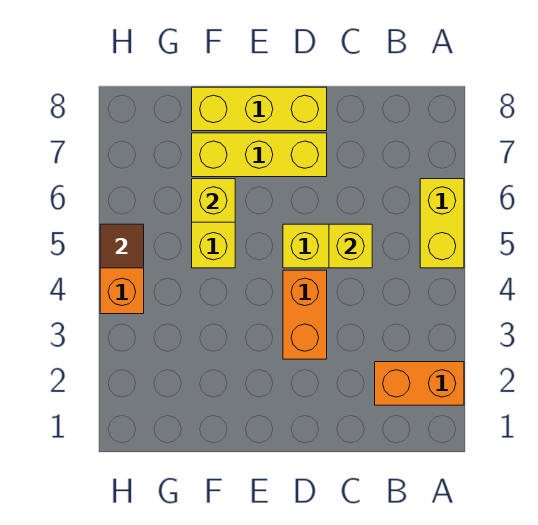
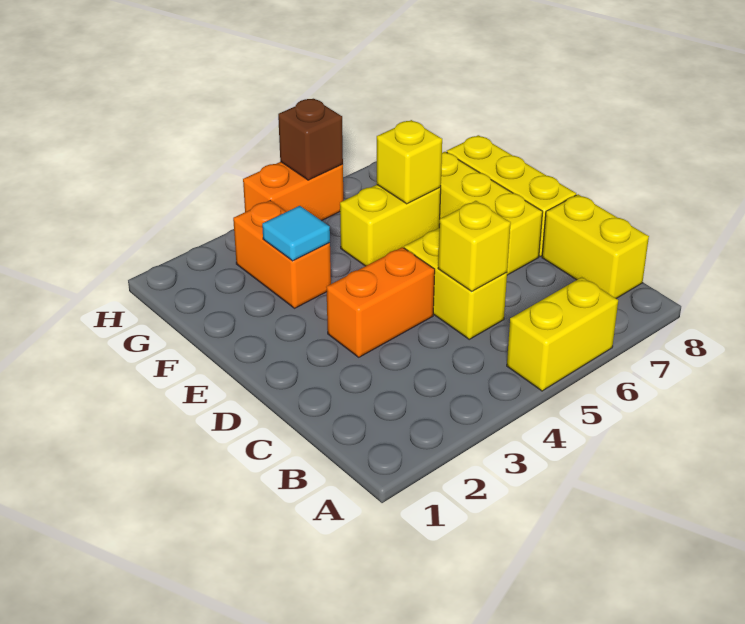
orange brick A2:B2 level 1 -> orange brick F3:G3 level 1
none -> yellow brick B8:C8 level 1
none -> cyan tile F3 level 2
brown tile H5 level 2 -> brown brick H5 level 2

